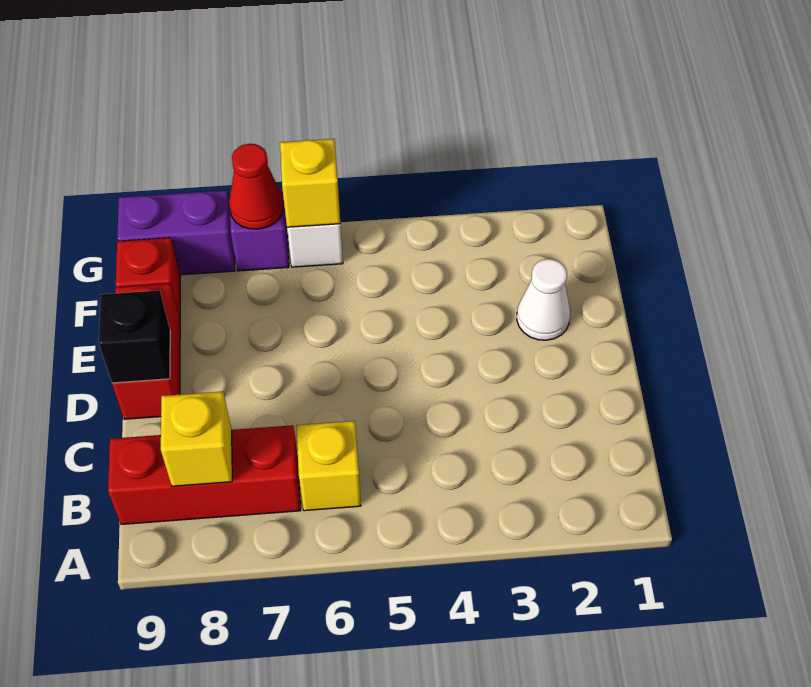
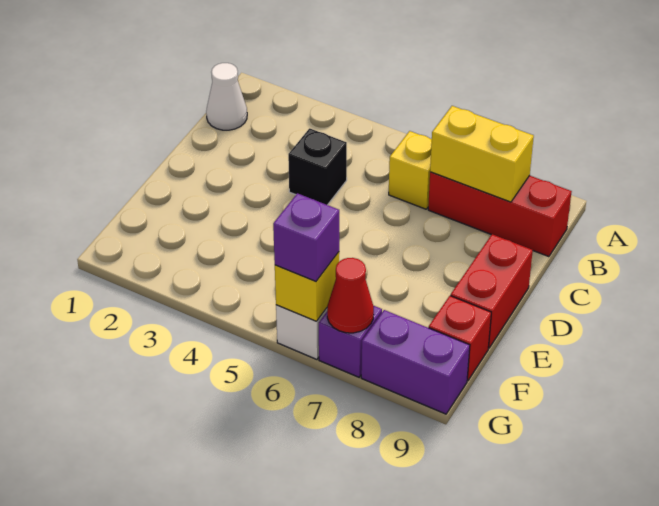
yellow brick B8 level 2 -> yellow brick B7:B8 level 2
black brick D9 level 2 -> black brick C4 level 1
white cone E2 level 1 -> white cone B1 level 1
none -> purple brick G6 level 3

